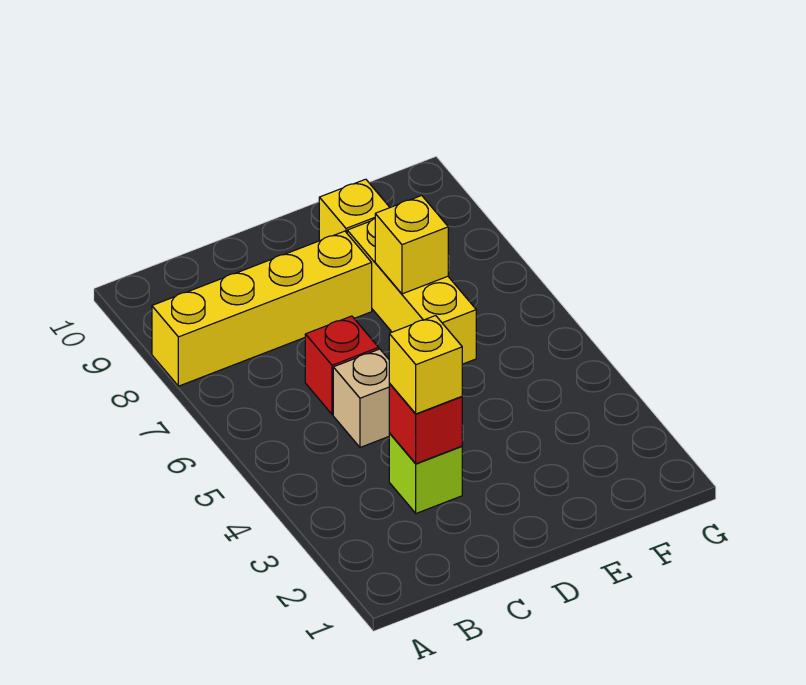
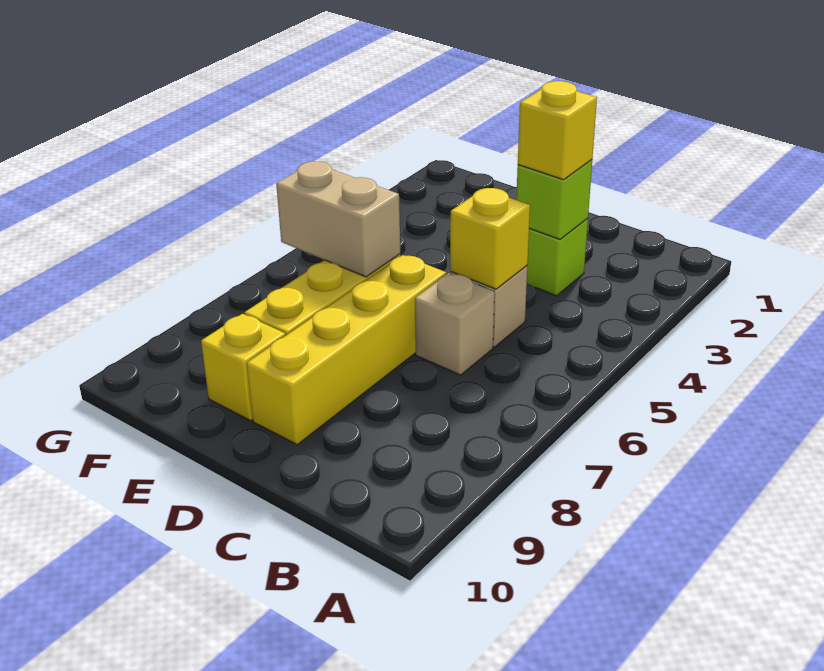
yellow brick A8:D8 level 1 -> yellow brick D6:D9 level 1
red brick C3 level 2 -> lime brick C3 level 2
red brick C6 level 1 -> tan brick C6 level 1
none -> tan brick E6:F6 level 2
yellow brick E7 level 2 -> yellow brick C5 level 2

